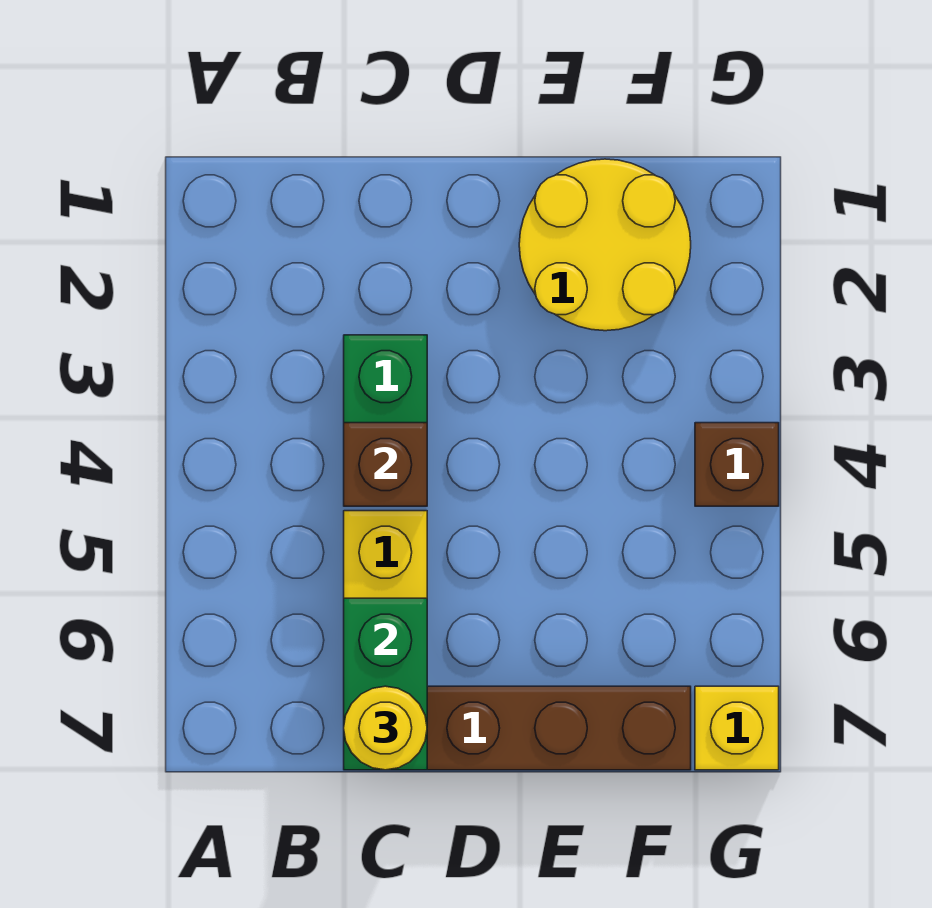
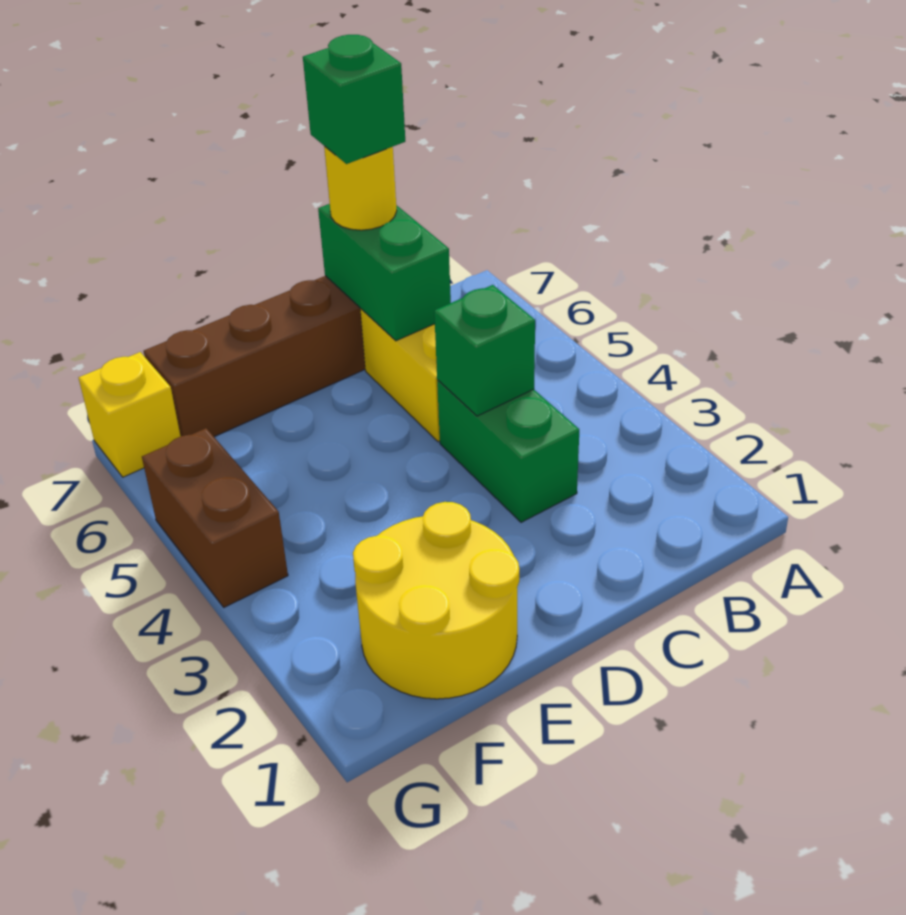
brown brick C4 level 2 -> green brick C4 level 2
none -> green brick C7 level 4
brown brick G4 level 1 -> brown brick G4:G5 level 1

